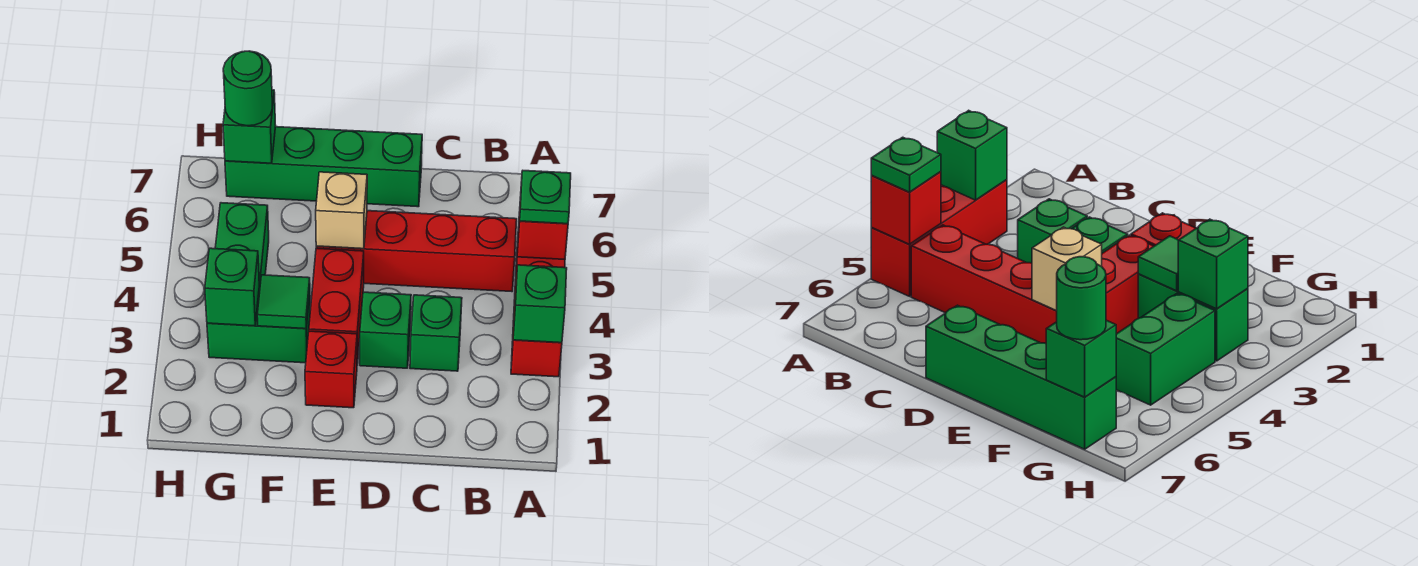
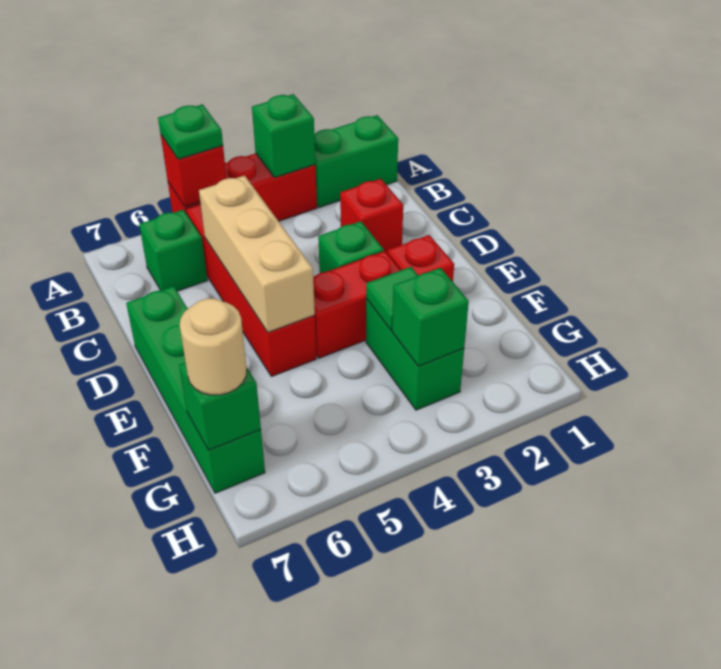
none -> red brick C2 level 1
green brick C3 level 1 -> green brick B6 level 1
tan brick E5 level 2 -> tan brick C5:E5 level 2
green brick G4:G5 level 1 -> green brick A1:A2 level 1
green round brick G7 level 3 -> tan round brick G7 level 3

